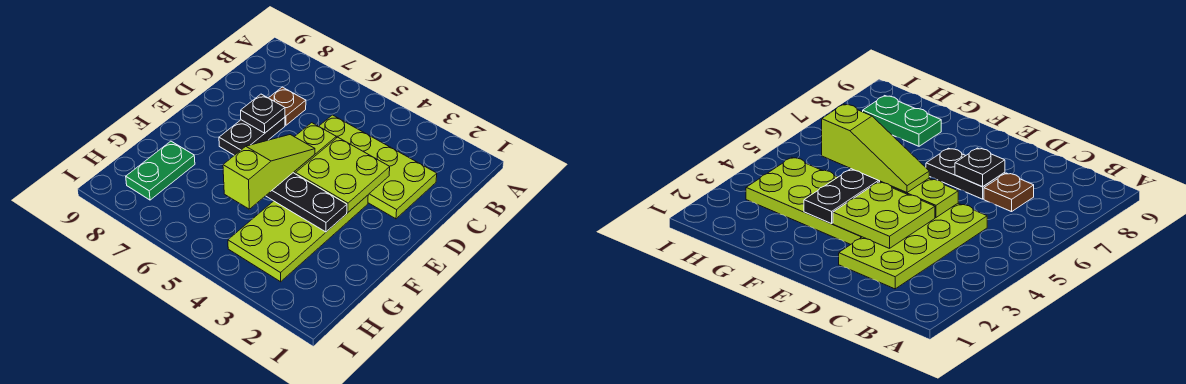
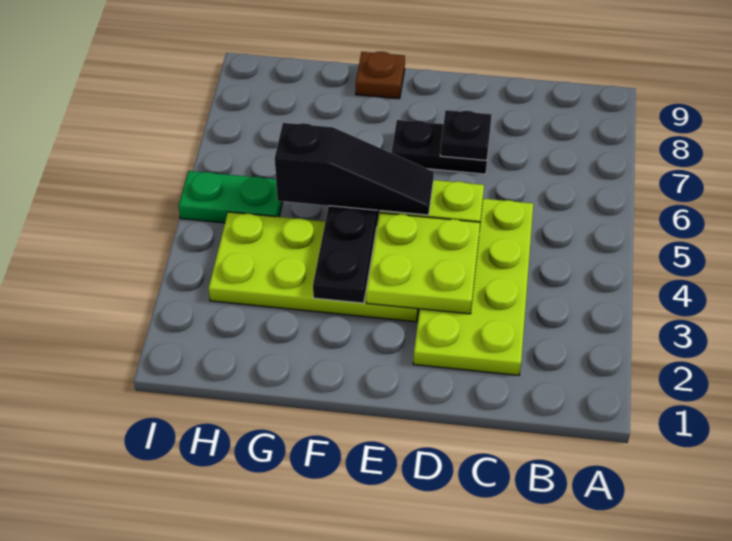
brown plate C7 level 1 -> brown plate F9 level 1
lime slope E5:G5 level 3 top G -> black slope E5:G5 level 3 top G
green plate G8:H8 level 1 -> green plate H5:I5 level 1

